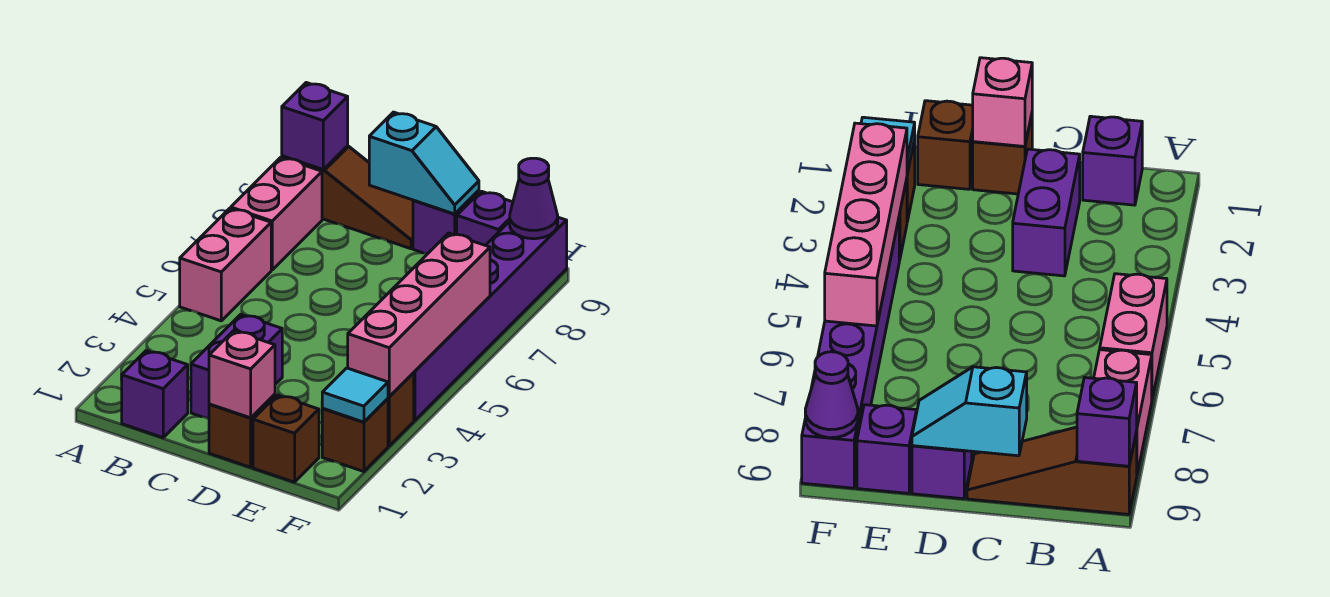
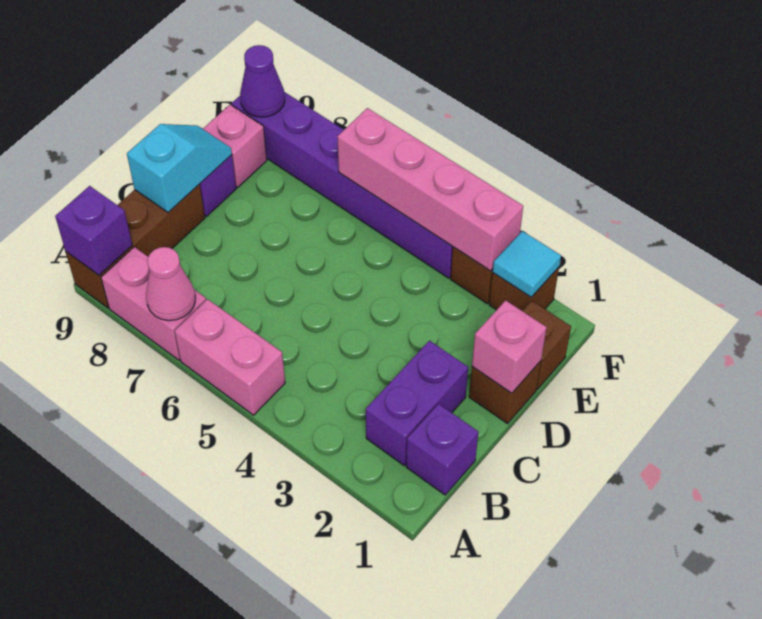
none -> pink cone A7 level 2
brown slope A9:C9 level 1 top A -> brown brick A9:C9 level 1
purple brick C2:C3 level 1 -> purple brick B2:C2 level 1
purple brick E9 level 1 -> pink brick E9 level 1

